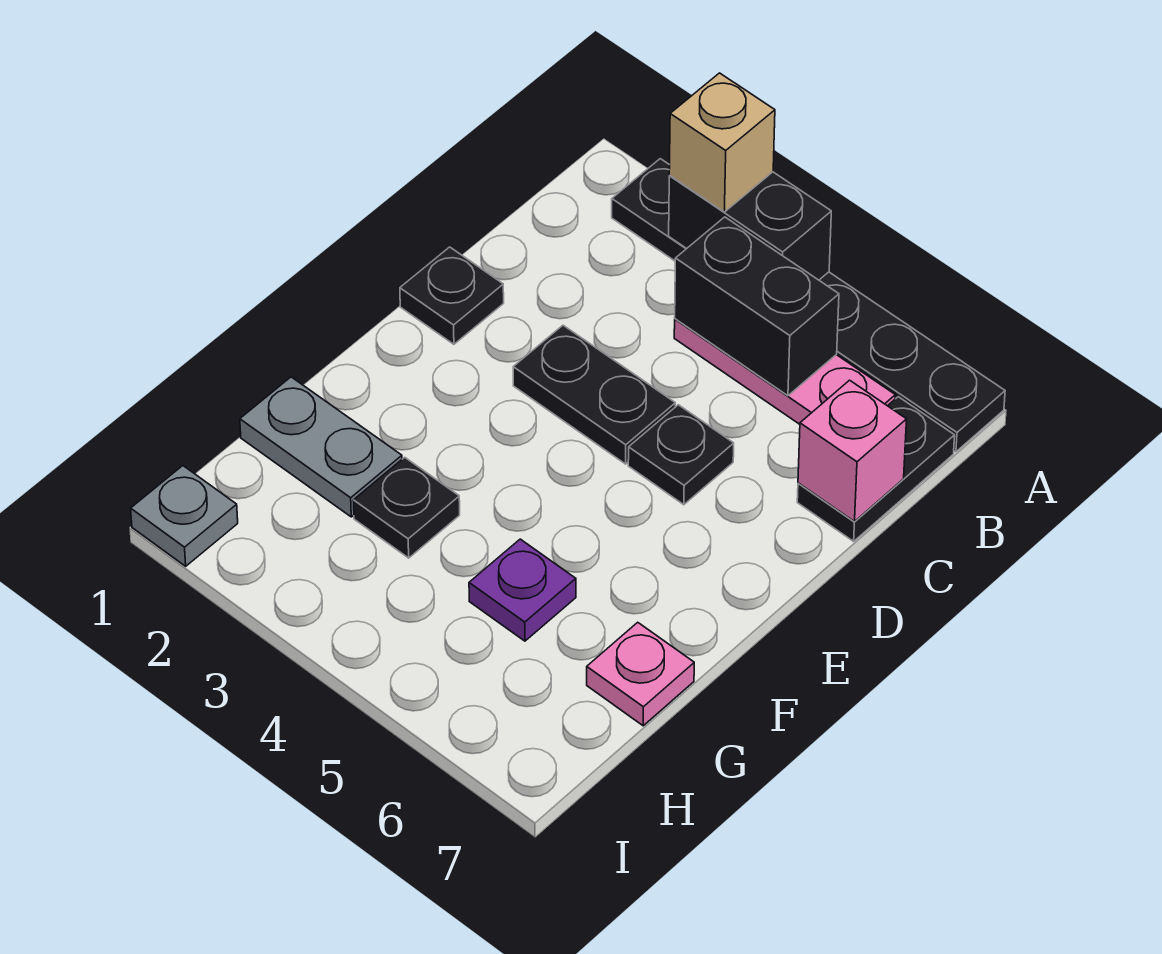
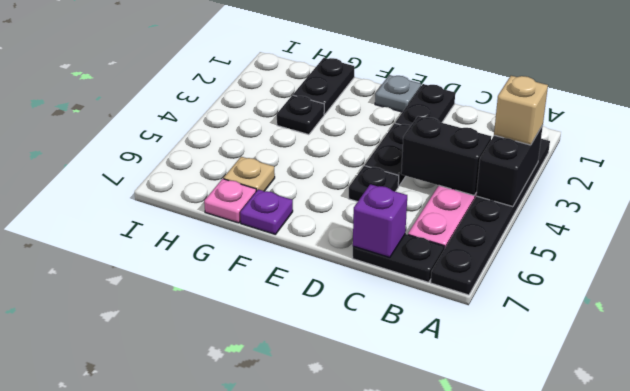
black brick B4:B5 level 2 -> black brick B4:C4 level 2
pink brick C7 level 2 -> purple brick C7 level 2
black plate D1 level 1 -> black plate D1:D2 level 1
grey plate G1:G2 level 1 -> black plate G1:G2 level 1
purple plate G5 level 1 -> purple plate F7 level 1
none -> tan plate G6 level 1
grey plate I1 level 1 -> grey plate E1 level 1

